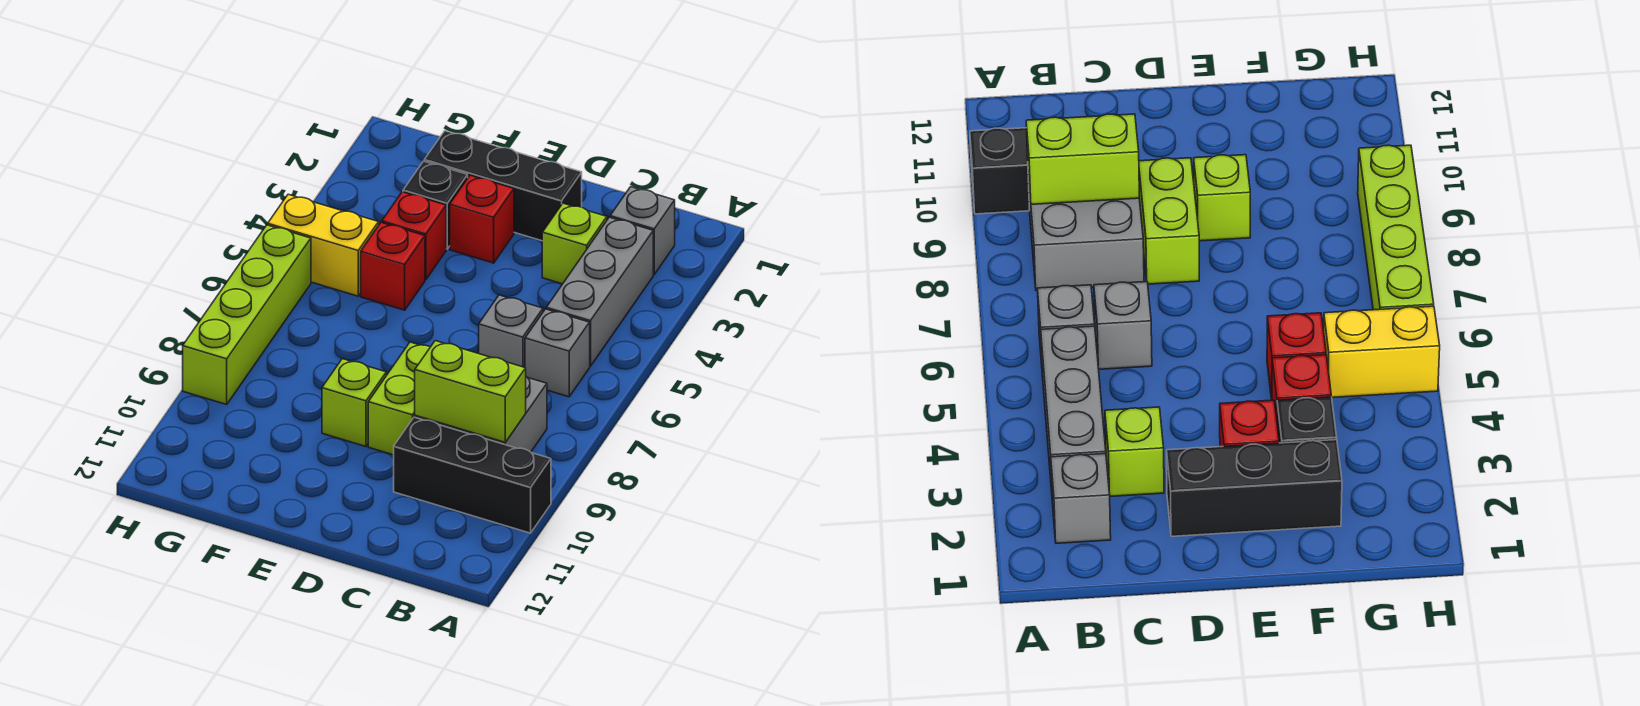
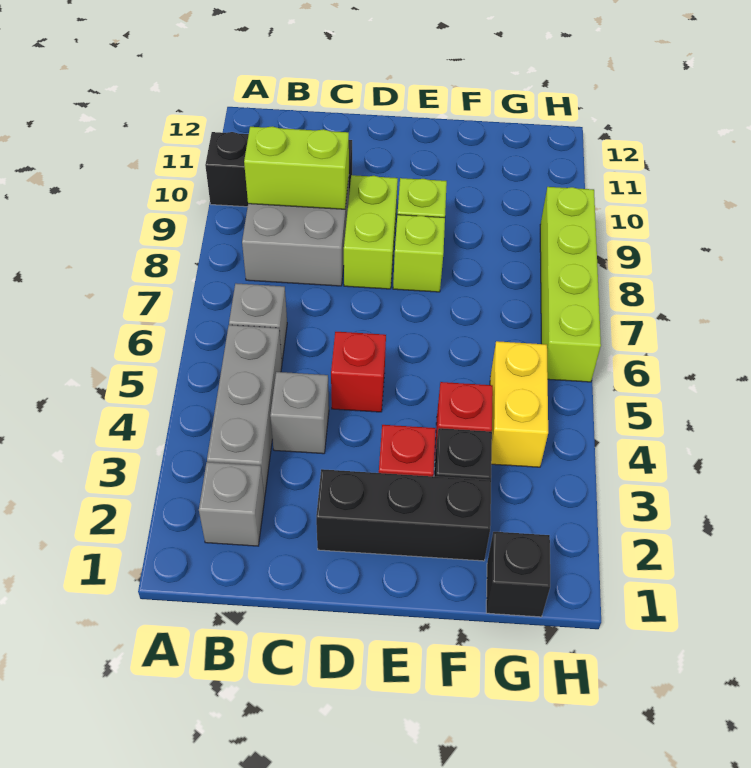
lime brick C3 level 1 -> lime brick E8 level 1
grey brick C6 level 1 -> grey brick C4 level 1
red brick F5 level 1 -> red brick D5 level 1
none -> black brick G1 level 1
yellow brick G5:H5 level 1 -> yellow brick G4:G5 level 1

